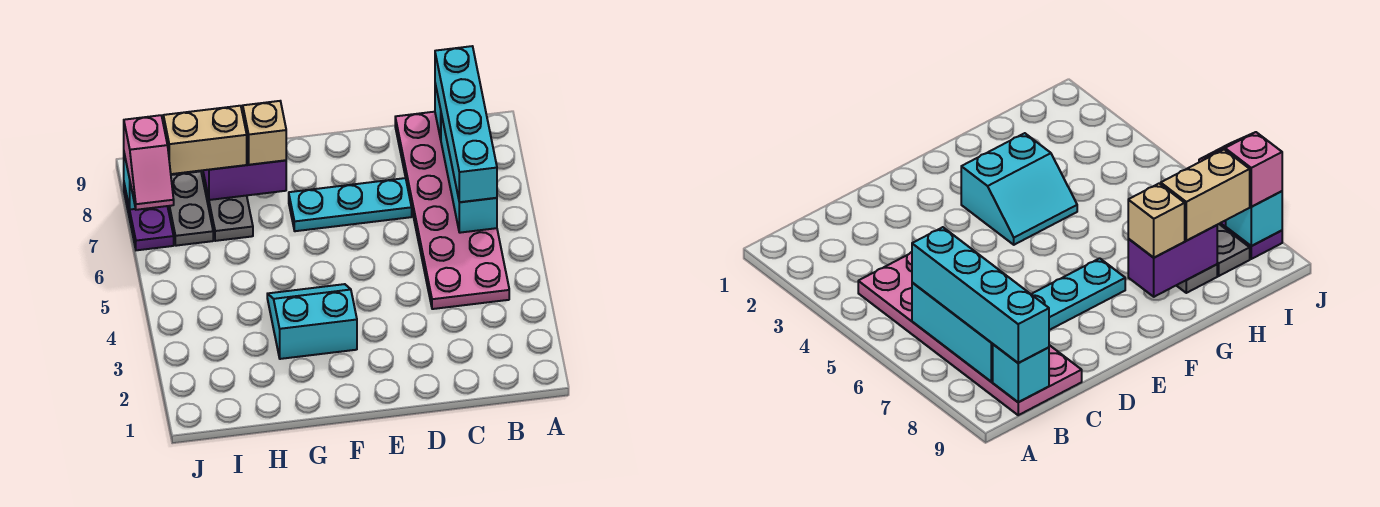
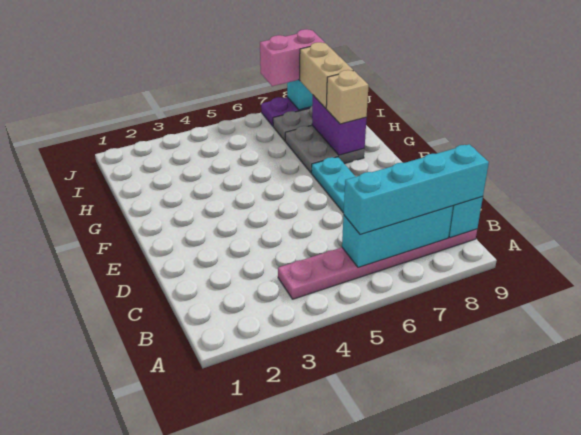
pink plate B4:C9 level 1 -> pink plate B4:B9 level 1
cyan slope F3:G4 level 1 top 3 -> none
grey plate H7:H8 level 1 -> grey plate G7:H8 level 1
pink slope J7:J8 level 3 top 8 -> pink brick J7:J8 level 3

